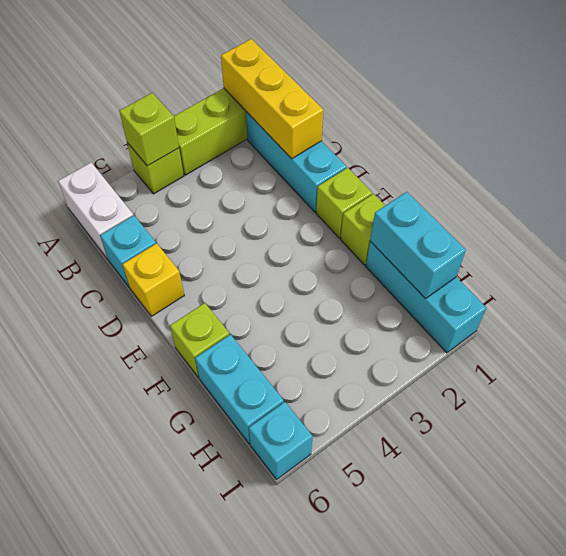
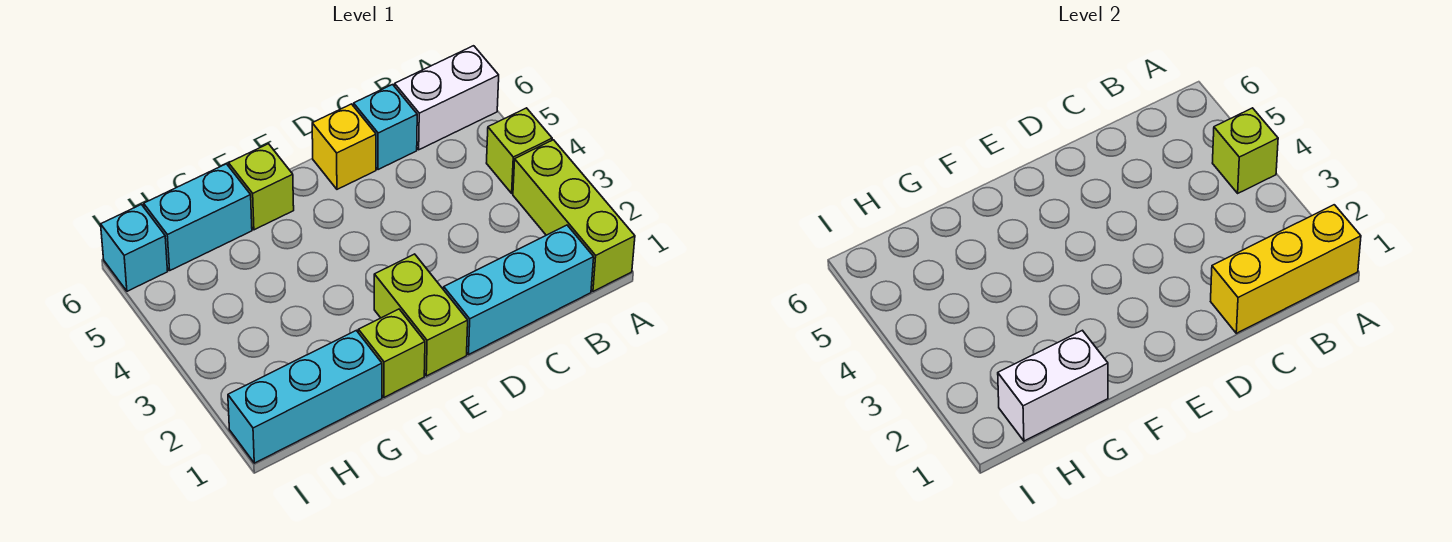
lime brick E1 level 1 -> lime brick E1:E2 level 1
cyan brick G1:H1 level 2 -> white brick G1:H1 level 2

